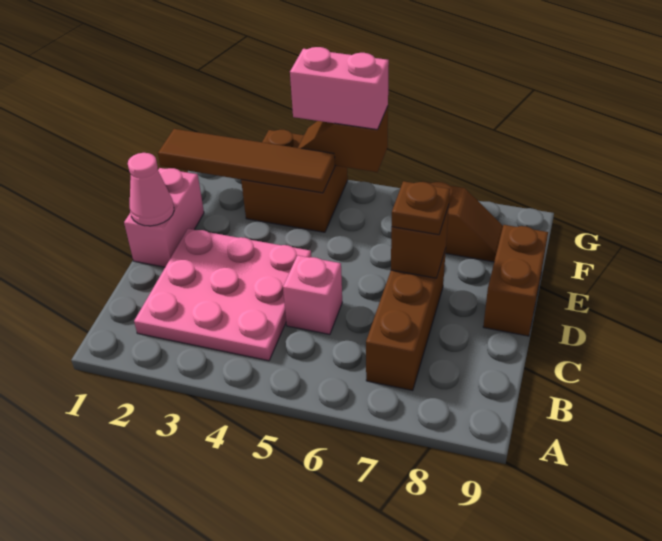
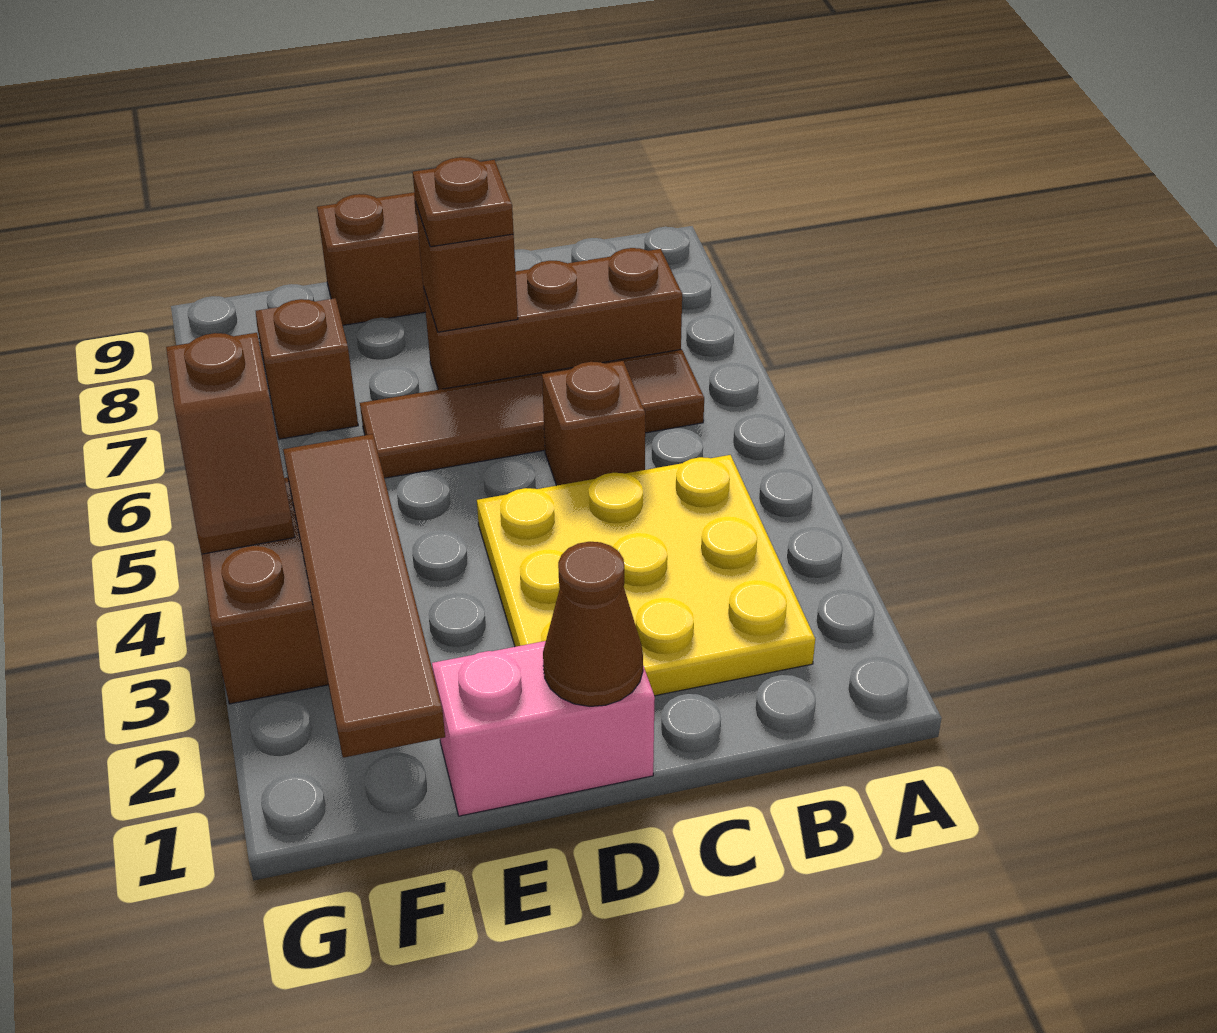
pink plate B2:D4 level 1 -> yellow plate B2:D4 level 1
none -> brown tile B6:E6 level 1
pink brick C5 level 1 -> brown brick C5 level 1
pink cone D1 level 2 -> brown cone D1 level 2
pink brick G4:G5 level 3 -> none

